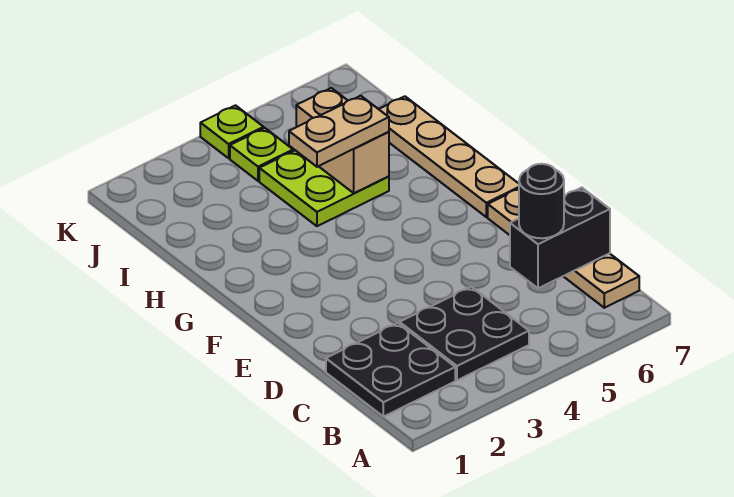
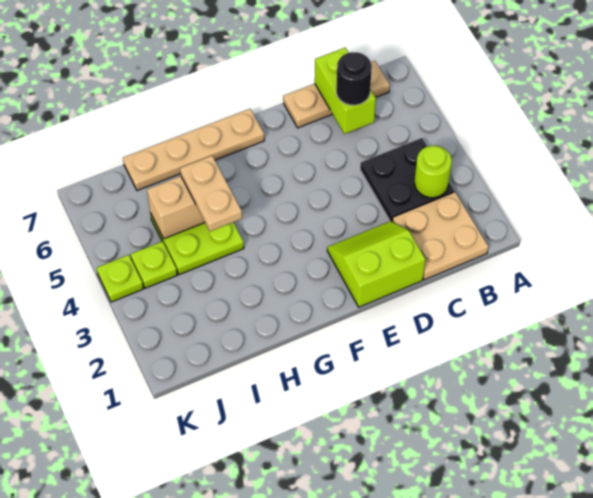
black plate B1:C2 level 1 -> tan plate B1:C2 level 1
none -> lime round brick B3 level 2
tan plate B7:E7 level 1 -> tan plate B7:D7 level 1
black brick C6:C7 level 2 -> lime brick C6:C7 level 2
none -> lime slope D1:E2 level 1 top 1

